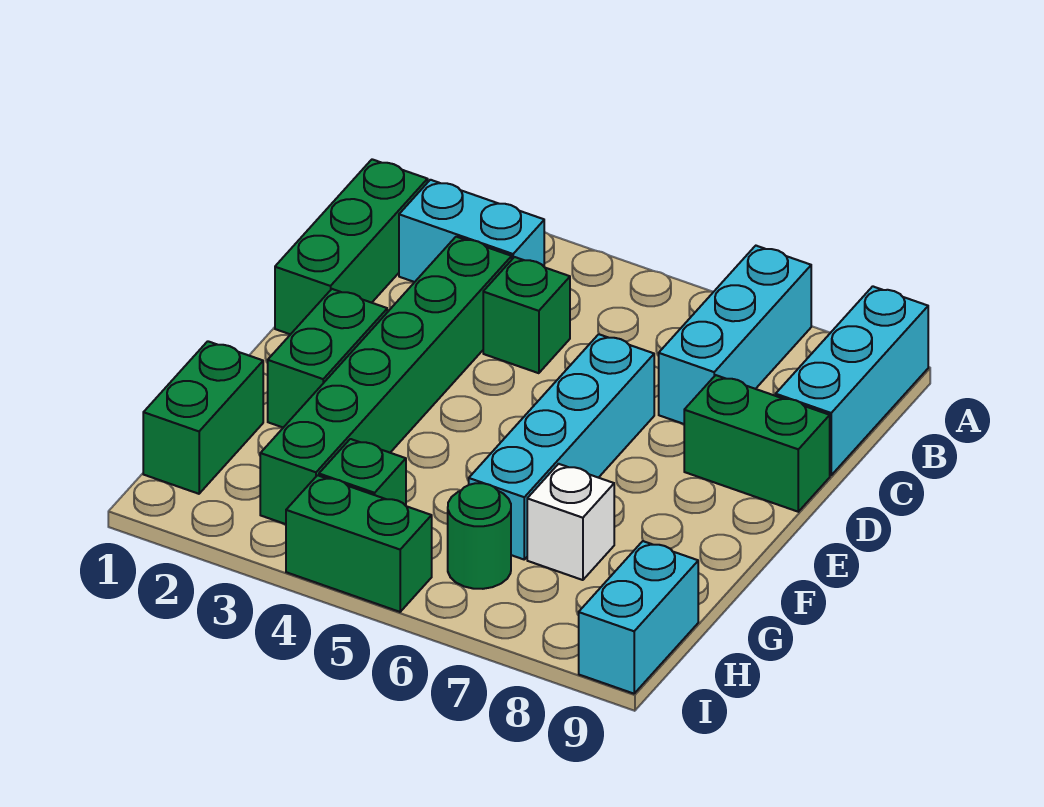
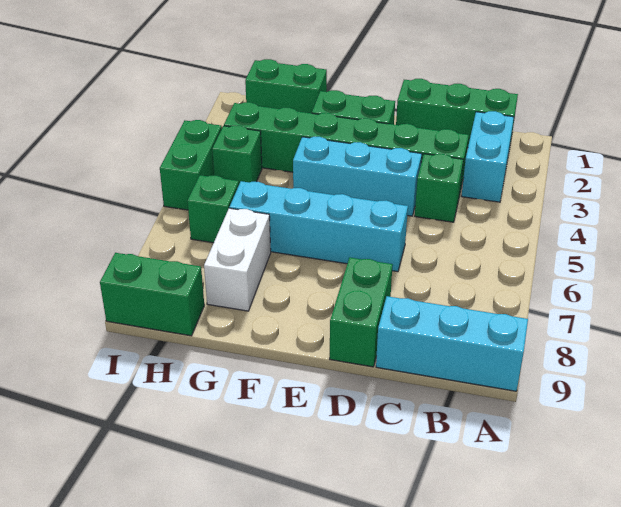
cyan brick A7:C7 level 1 -> cyan brick D4:F4 level 1
white brick G7 level 1 -> white brick G7:G8 level 1
green round brick H6 level 1 -> green brick H6 level 1
cyan brick H9:I9 level 1 -> green brick H9:I9 level 1

